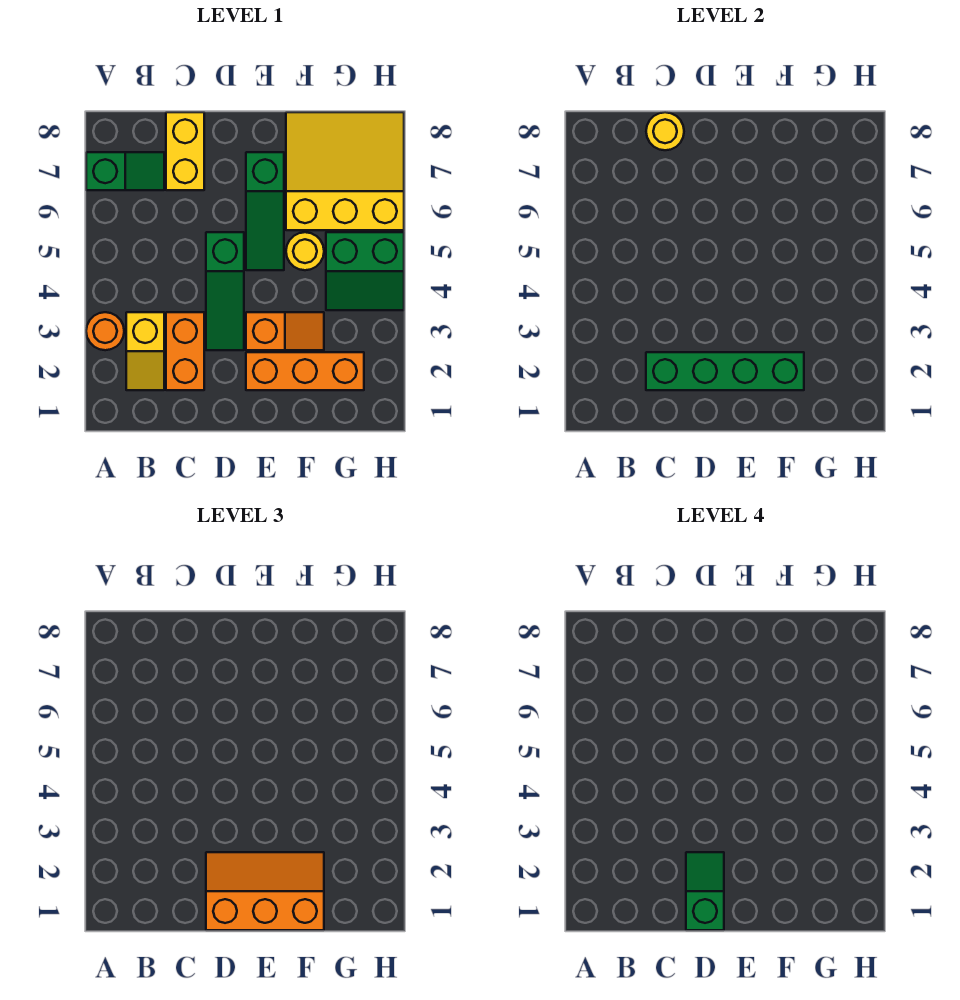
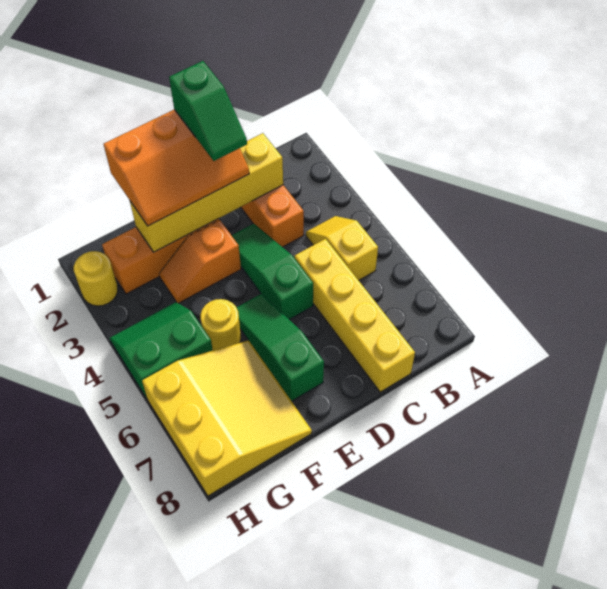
orange round brick A3 level 1 -> none
green slope A7:B7 level 1 top A -> none
yellow slope B2:B3 level 1 top 3 -> yellow slope B4:B5 level 1 top 5
green brick C2:F2 level 2 -> yellow brick C2:F2 level 2
yellow brick C7:C8 level 1 -> yellow brick C5:C8 level 1
yellow round brick C8 level 2 -> yellow round brick H2 level 1
yellow slope F6:H8 level 1 top 6 -> yellow slope F6:H8 level 1 top H

